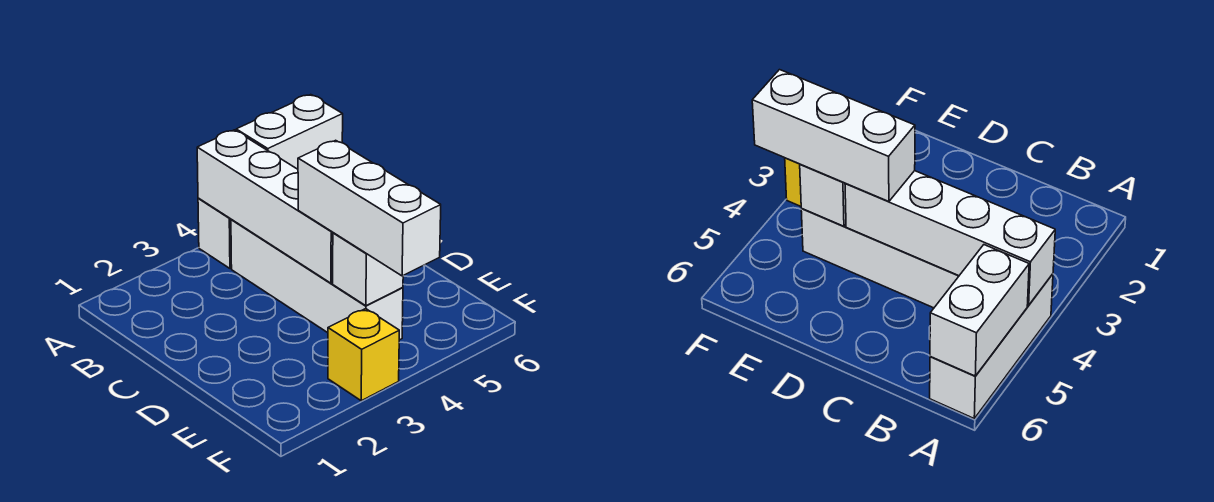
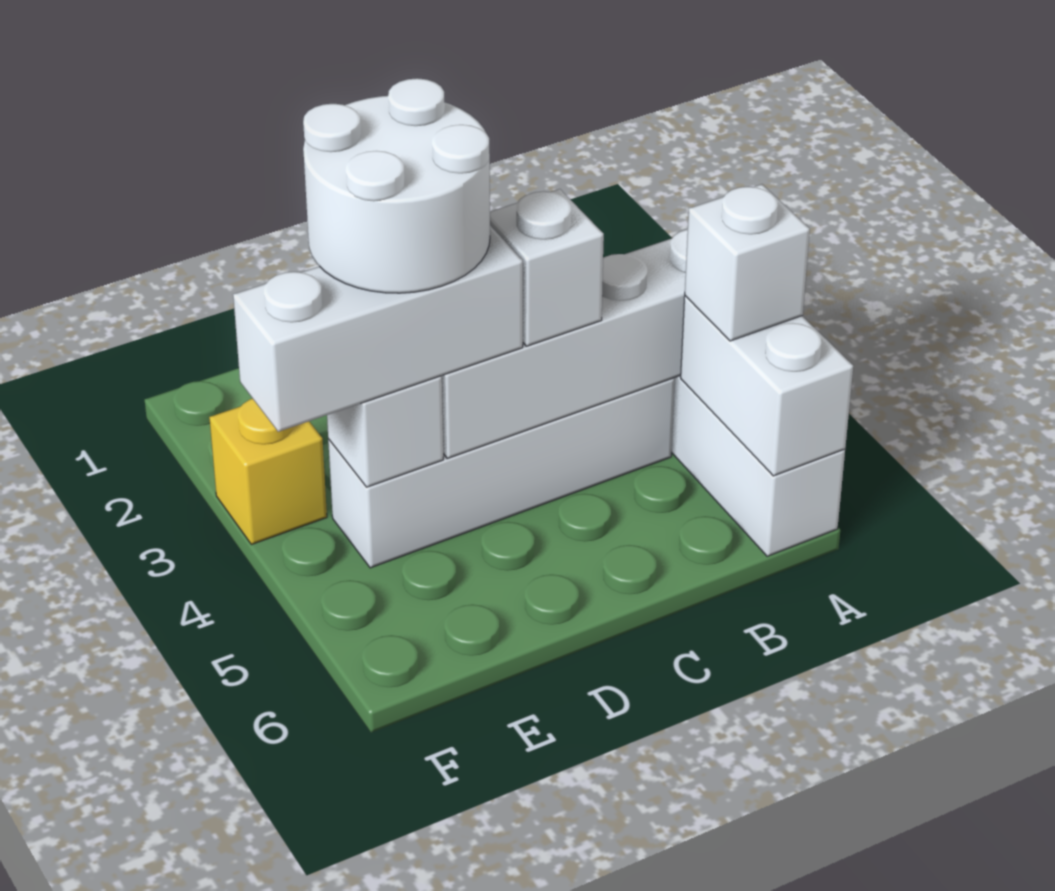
none -> white brick A5 level 3
none -> white brick C4 level 3
none -> white round brick D3:E4 level 4

